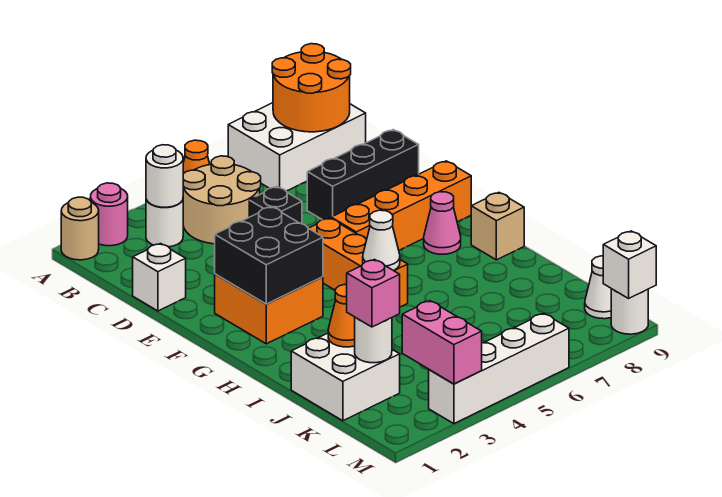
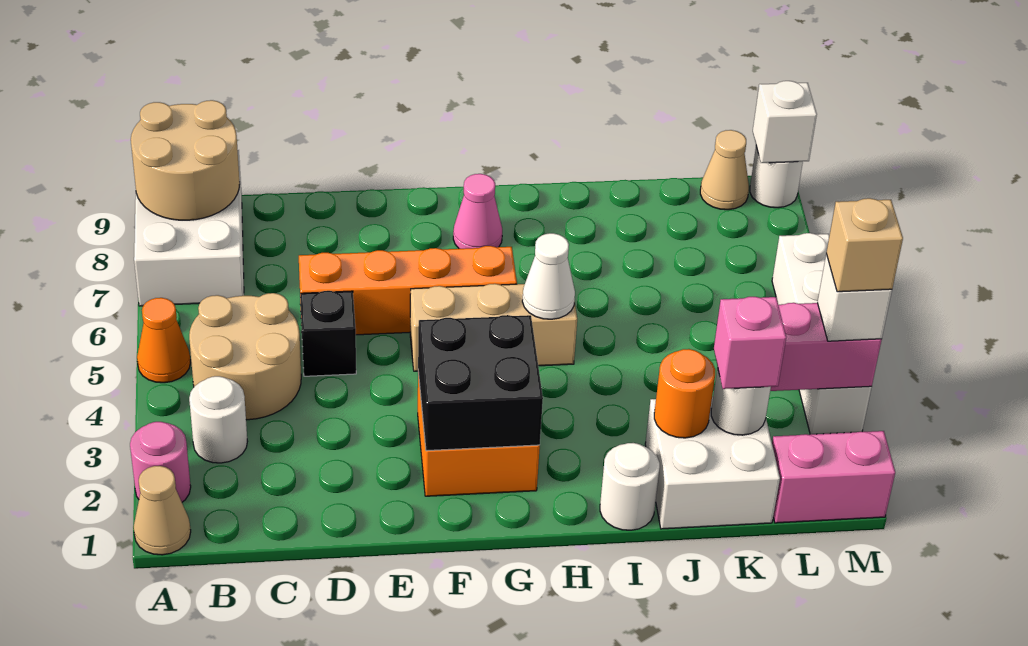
tan round brick A1 level 1 -> tan cone A1 level 1
orange round brick A8:B9 level 2 -> tan round brick A8:B9 level 2
white round brick B3 level 2 -> white round brick I1 level 1
white brick D1 level 1 -> white brick M3 level 3
black brick D7:D9 level 1 -> none
orange brick F5:H5 level 1 -> tan brick F5:H5 level 1
orange brick F6:F9 level 1 -> orange brick D6:G6 level 1
tan brick H9 level 1 -> tan brick M3 level 4
orange cone J2 level 2 -> orange round brick J2 level 2
none -> pink brick L1:M1 level 1
white cone L9 level 1 -> tan cone L9 level 1

